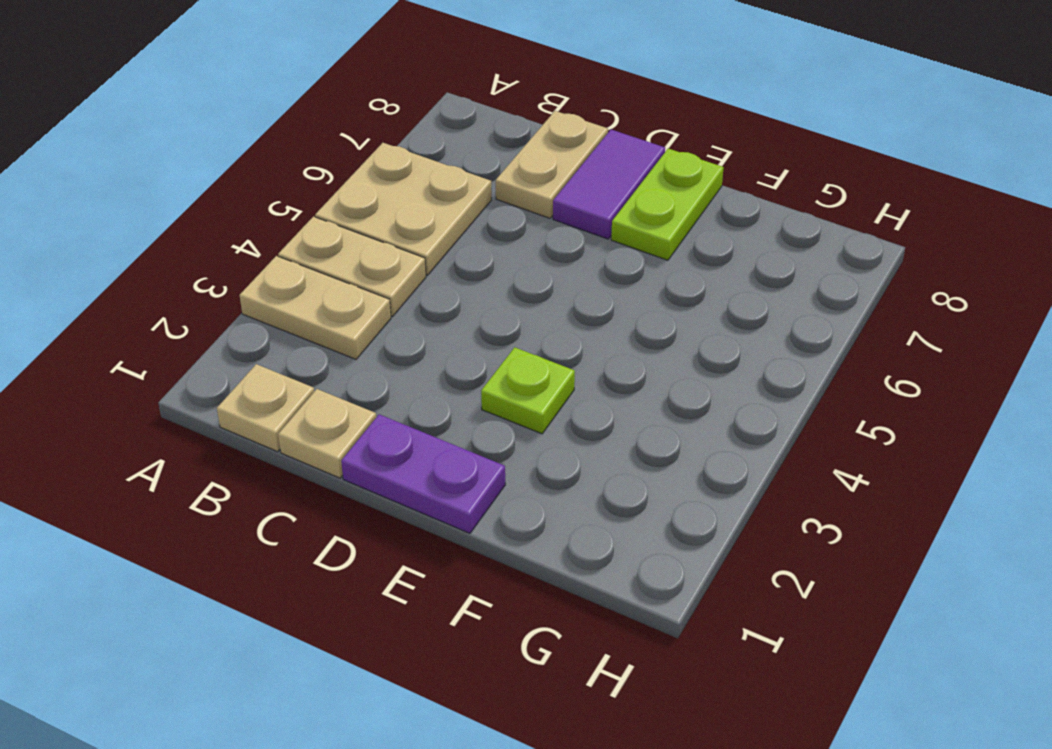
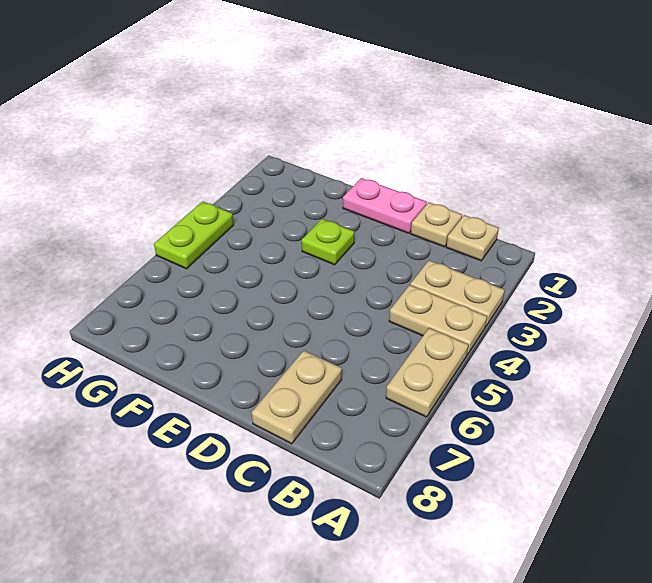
tan plate A5:B6 level 1 -> tan plate A5:A6 level 1
purple plate D1:E1 level 1 -> pink plate D1:E1 level 1
purple tile D7:D8 level 1 -> none
lime plate E7:E8 level 1 -> lime plate H4:H5 level 1

